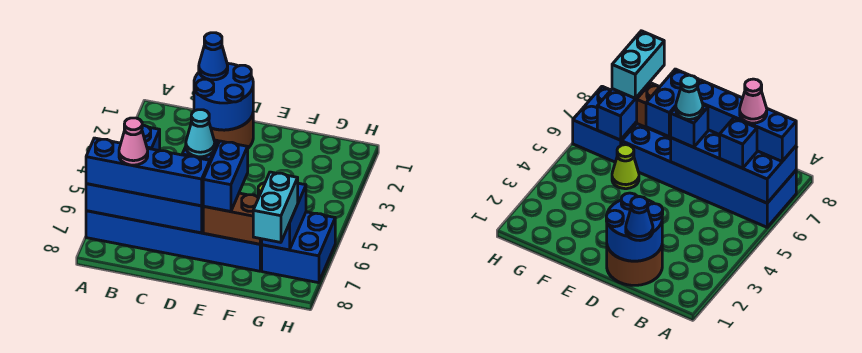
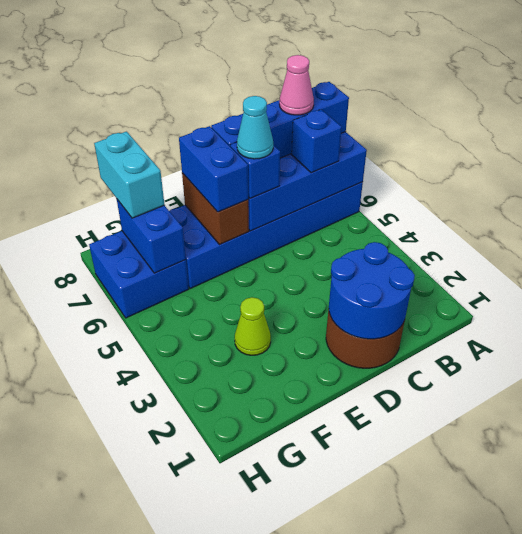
blue cone C1 level 3 -> none
brown brick E7:F7 level 2 -> brown brick E6:E7 level 2
lime cone F5 level 1 -> lime cone F3 level 1

